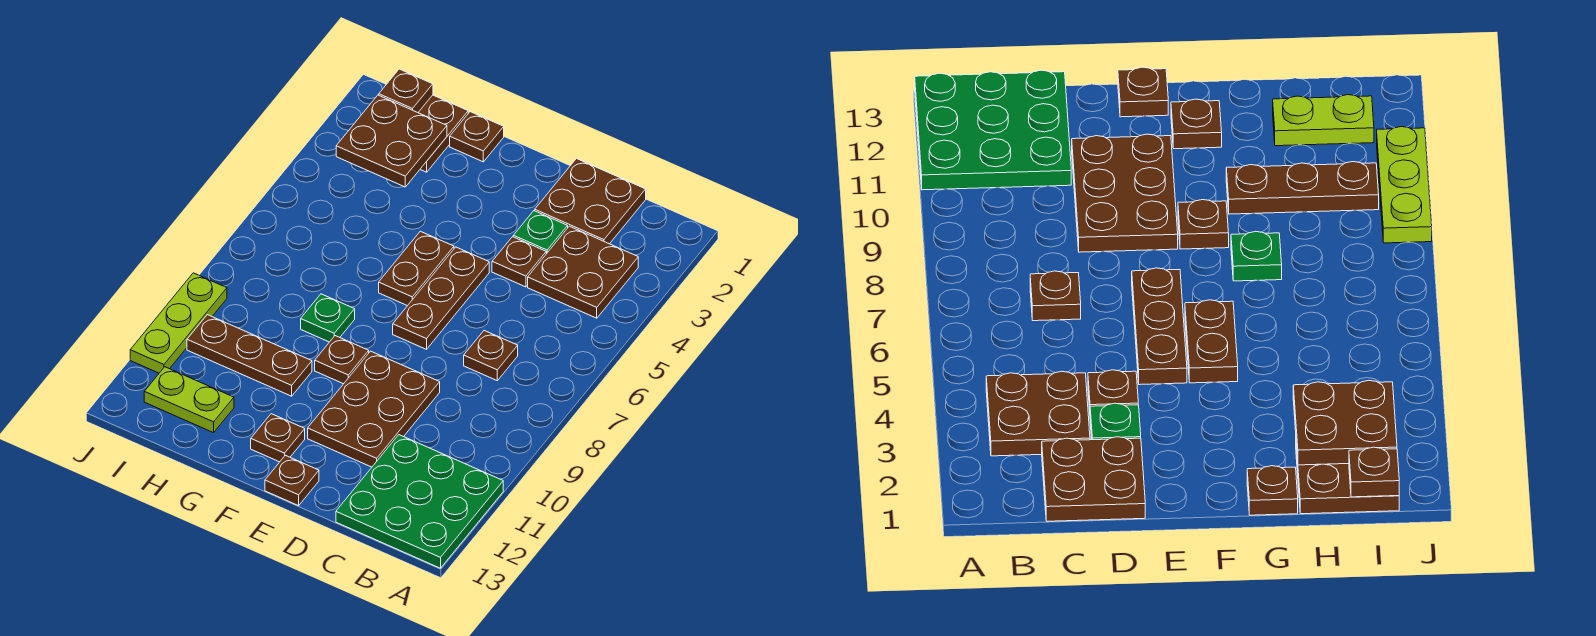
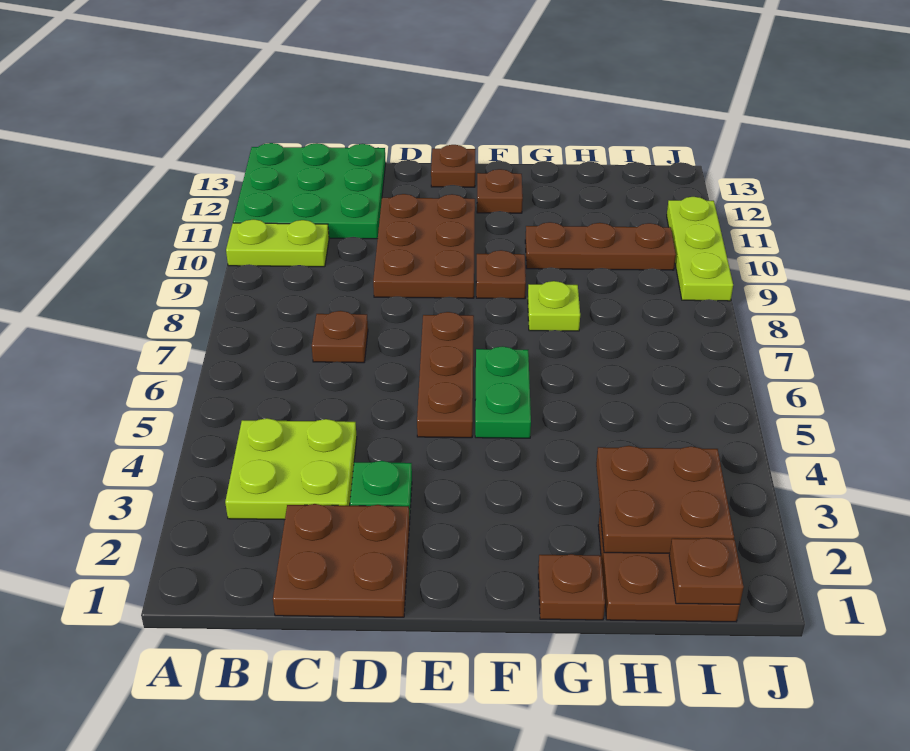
brown plate B3:C4 level 1 -> lime plate B3:C4 level 1
brown plate D4 level 1 -> none
brown plate F5:F6 level 1 -> green plate F5:F6 level 1
green plate G8 level 1 -> lime plate G8 level 1
lime plate H12:I12 level 1 -> lime plate A10:B10 level 1

